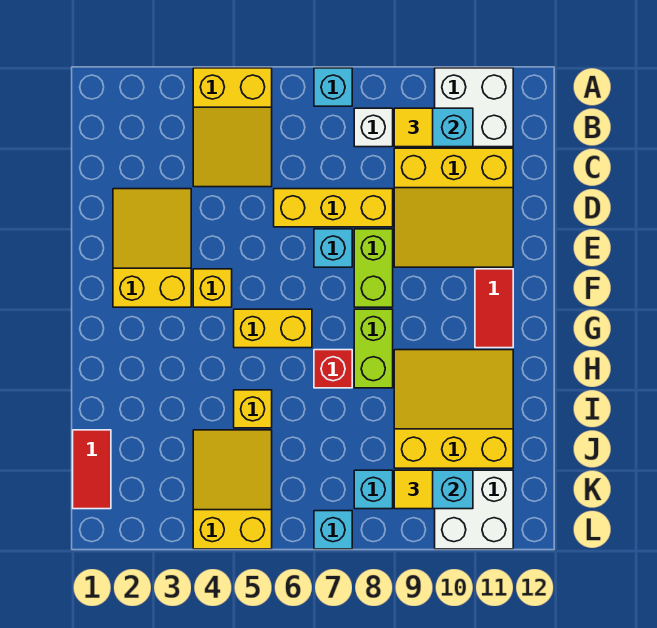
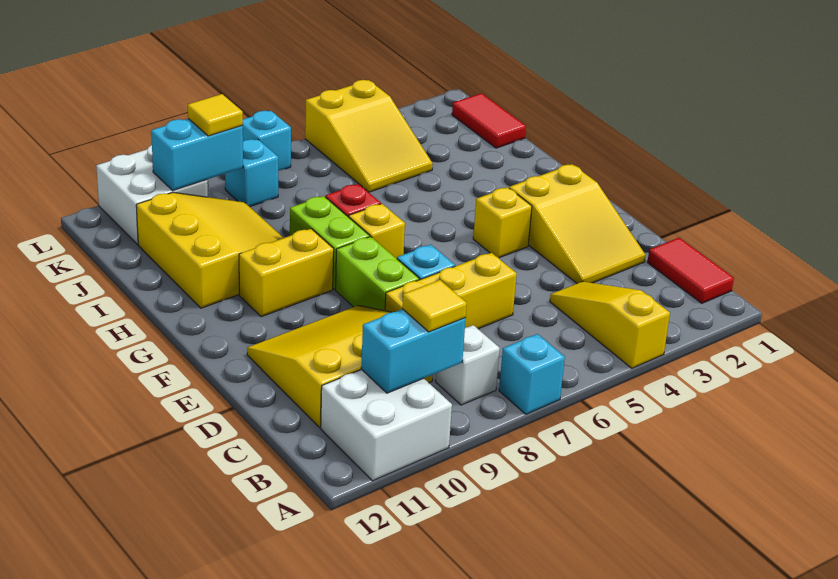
yellow slope A4:C5 level 1 top A -> yellow slope A4:C4 level 1 top A
red tile F11:G11 level 1 -> red tile B1:C1 level 1
yellow brick G5:G6 level 1 -> yellow brick G9:G10 level 1
yellow slope H9:J11 level 1 top J -> yellow slope H9:J11 level 1 top 11
yellow brick I5 level 1 -> yellow brick G7 level 1

